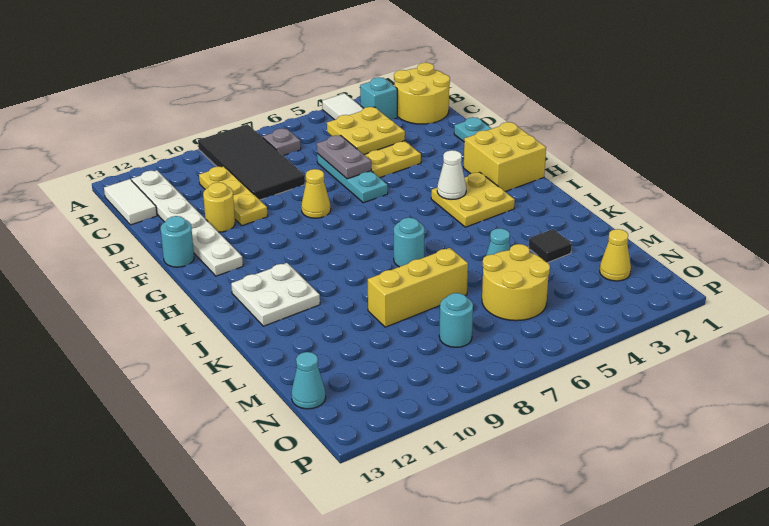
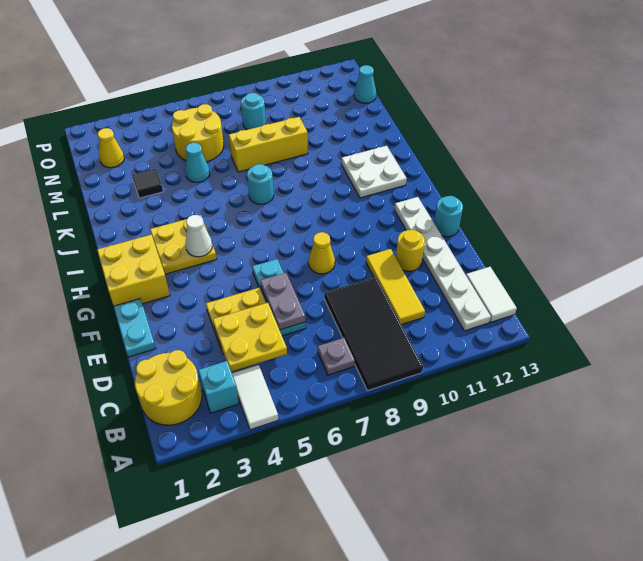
yellow plate C10:E10 level 1 -> yellow tile C10:E10 level 1

